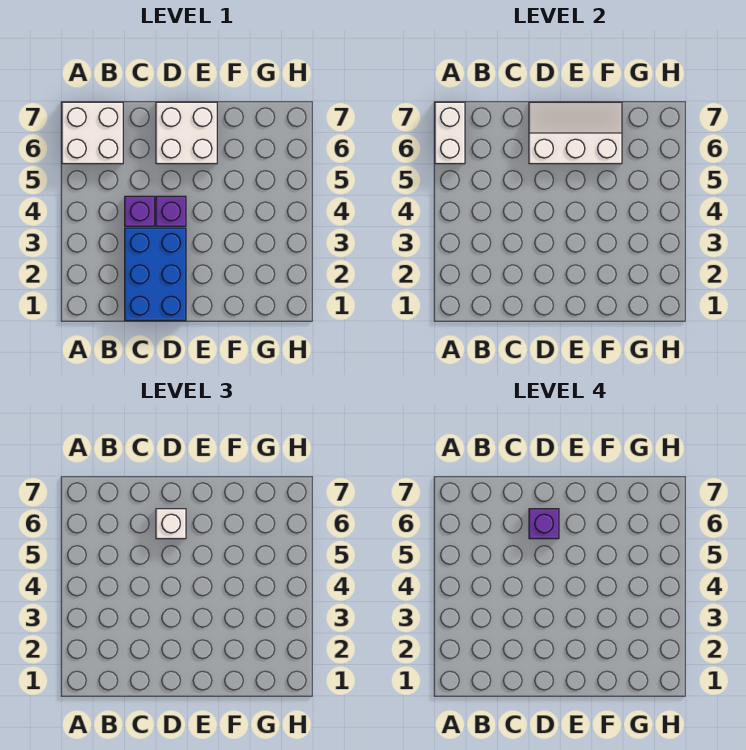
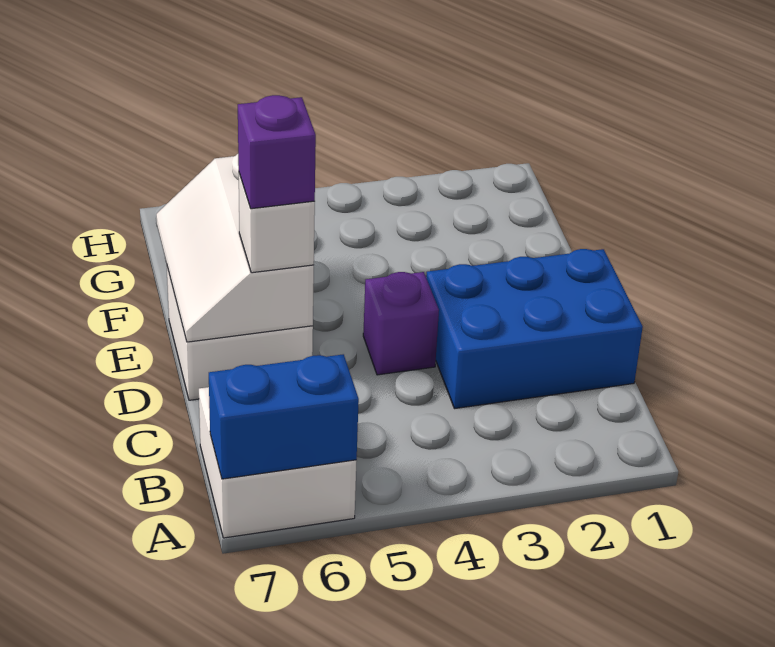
white brick A6:A7 level 2 -> blue brick A6:A7 level 2
purple brick C4 level 1 -> none

